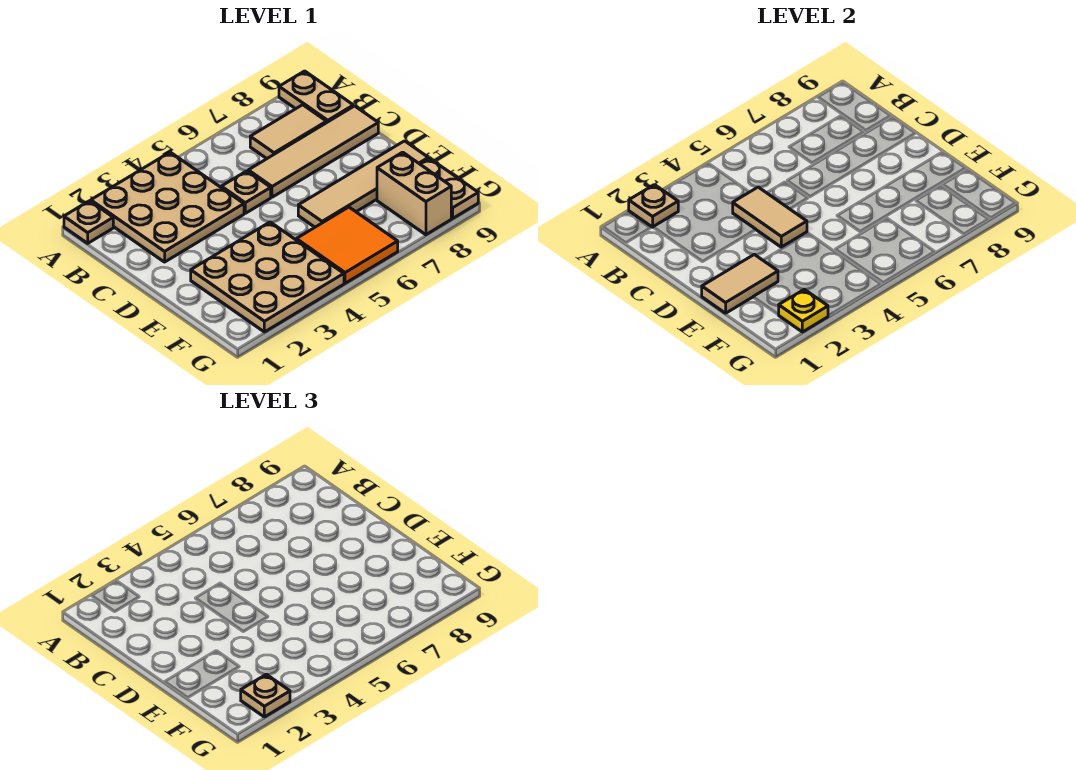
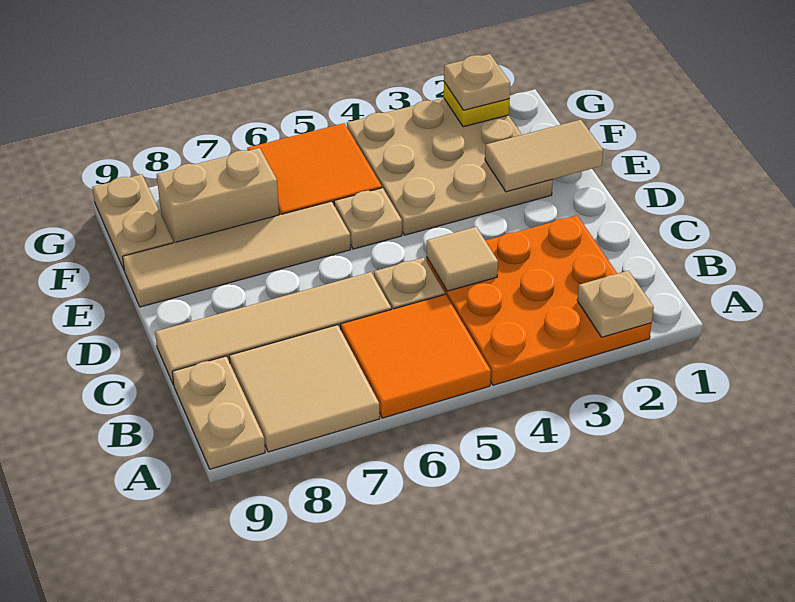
tan plate A1 level 1 -> tan plate E5 level 1
tan plate A2:C4 level 1 -> orange plate A2:C4 level 1
none -> orange tile A5:B6 level 1
tan tile B7:B8 level 1 -> tan tile A7:B8 level 1
tan tile C4:D4 level 2 -> tan tile C4 level 2
tan brick F8:G8 level 1 -> tan brick F7:F8 level 1

